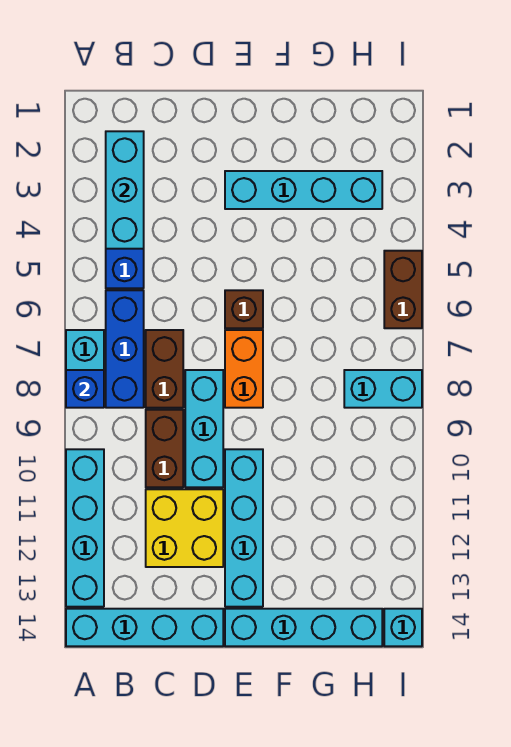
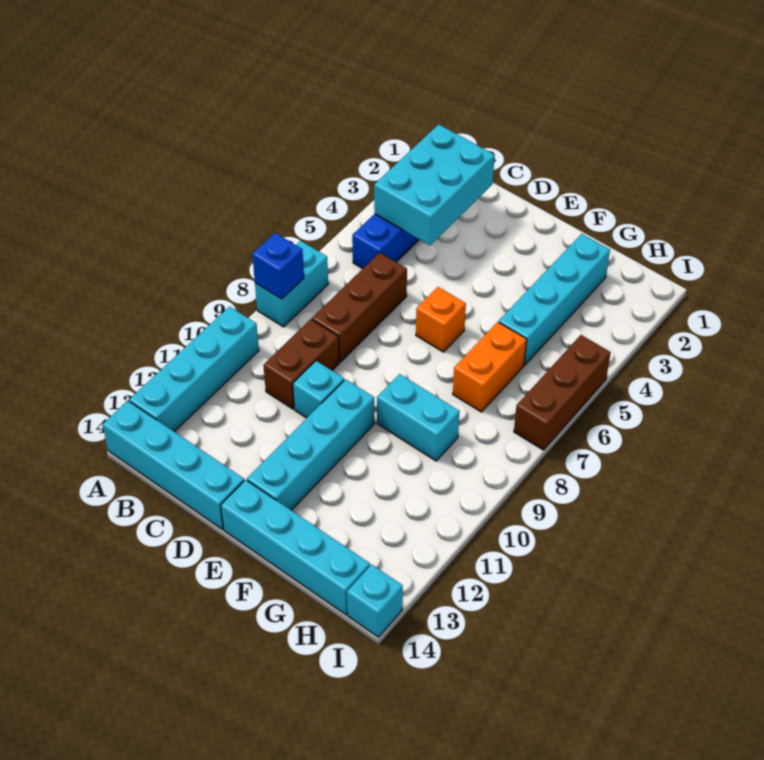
cyan brick B2:B4 level 2 -> cyan brick B2:C4 level 2
blue brick B6:B8 level 1 -> none
brown brick C7:C8 level 1 -> brown brick C6:C8 level 1
yellow brick C11:D12 level 1 -> none
cyan brick D8:D10 level 1 -> cyan brick D10 level 1
cyan brick E3:H3 level 1 -> cyan brick G2:G5 level 1
brown brick E6 level 1 -> orange brick E6 level 1
orange brick E7:E8 level 1 -> orange brick G6:G7 level 1
cyan brick H8:I8 level 1 -> cyan brick F9:G9 level 1
brown brick I5:I6 level 1 -> brown brick I5:I7 level 1

